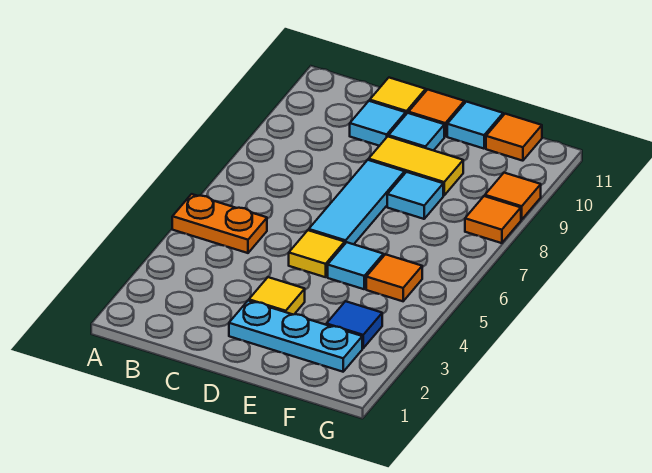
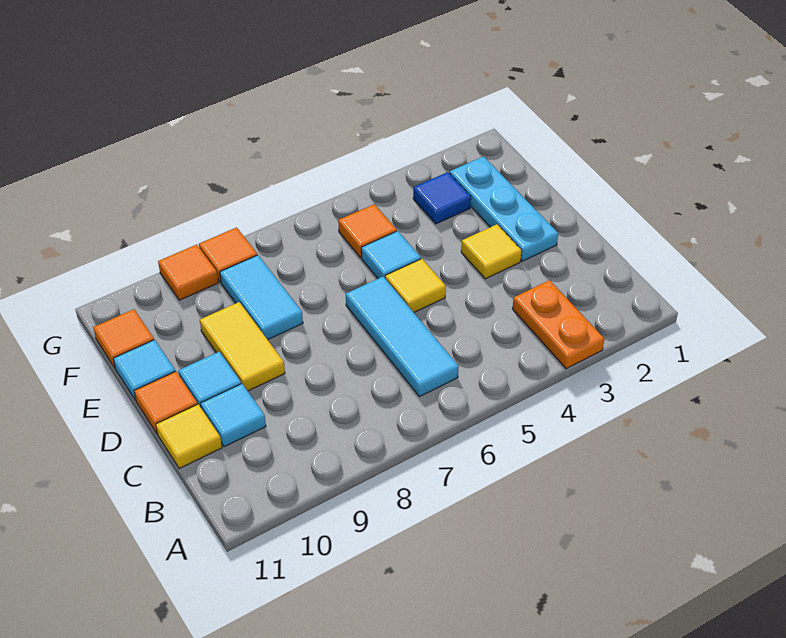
orange plate A5:B5 level 1 -> orange plate A3:B3 level 1
cyan tile D6:D8 level 1 -> cyan tile B6:D6 level 1
cyan tile E8 level 1 -> cyan tile E8:F8 level 1

